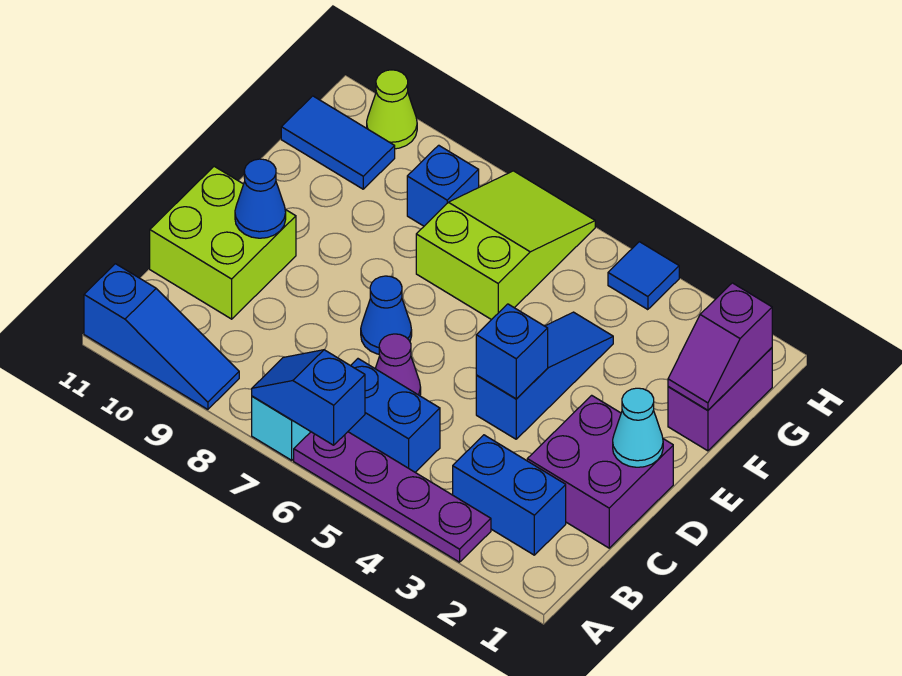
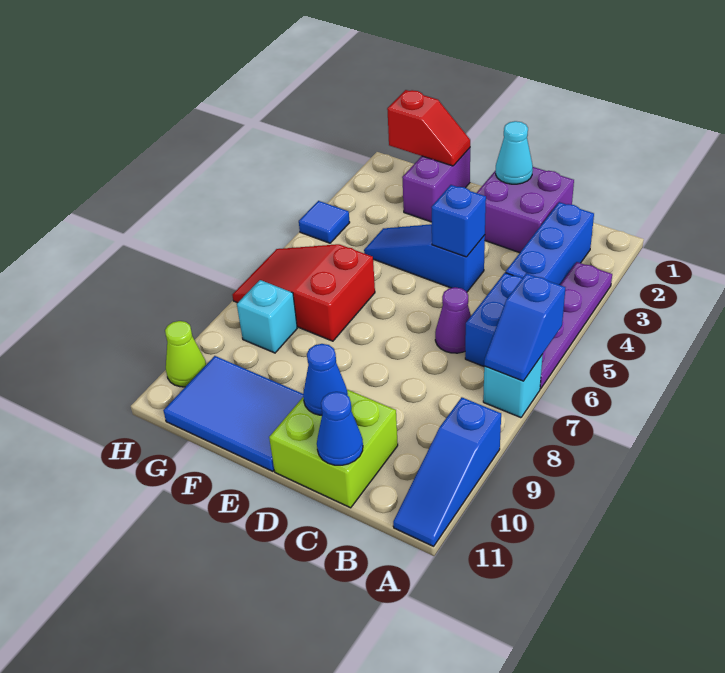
blue slope A9:A11 level 1 top 11 -> blue slope A9:A11 level 1 top 9
blue brick B2:B3 level 1 -> blue brick B2:B4 level 1
blue cone D7 level 1 -> blue cone C11 level 2
purple brick F1:G1 level 1 -> purple brick F1:F2 level 1
purple slope F1:G1 level 2 top G -> red slope F1:G1 level 2 top G
lime slope F6:H7 level 1 top F -> red slope F6:H7 level 1 top F
blue brick G8 level 1 -> cyan brick G8 level 1
blue tile G10:G11 level 1 -> blue tile E10:G11 level 1

